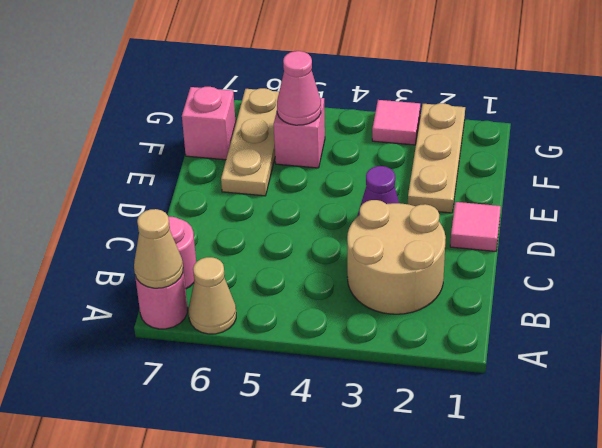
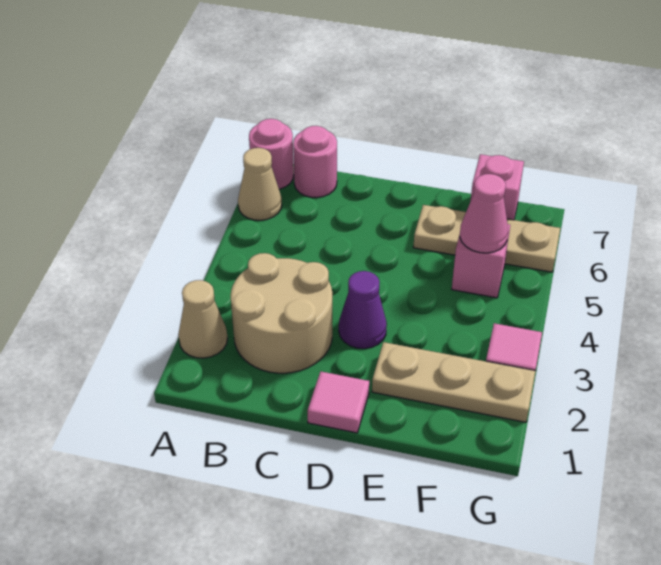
tan cone A7 level 2 -> tan cone A2 level 1

